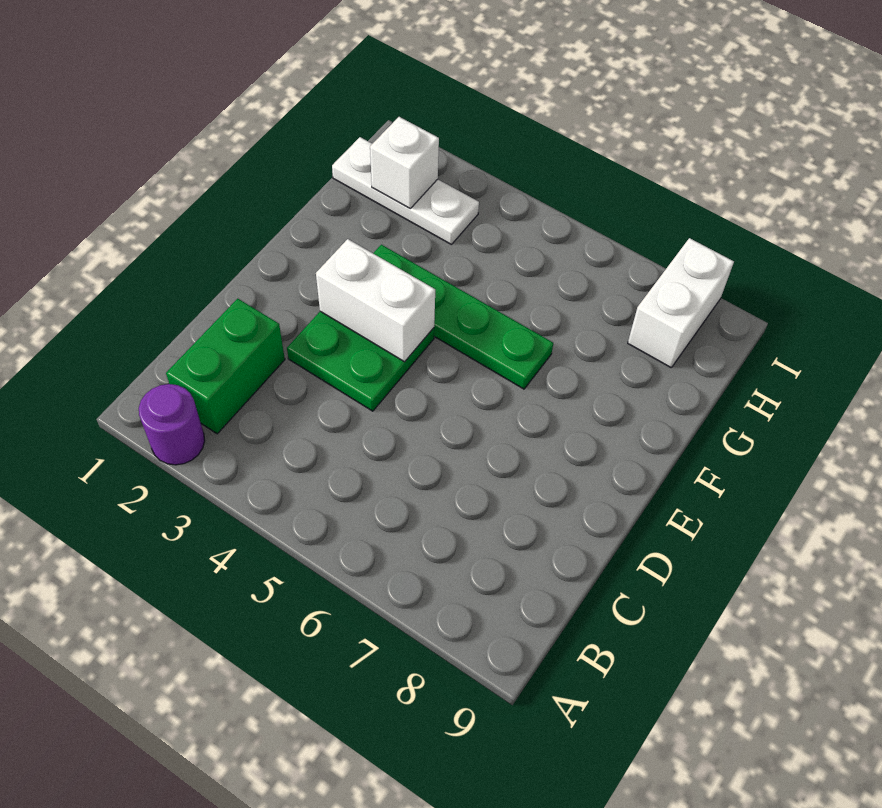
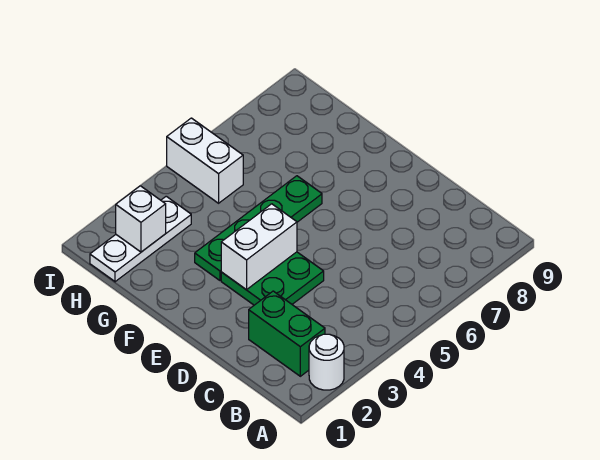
purple round brick A2 level 1 -> white round brick A2 level 1
white brick H8:I8 level 1 -> white brick H5:I5 level 1

